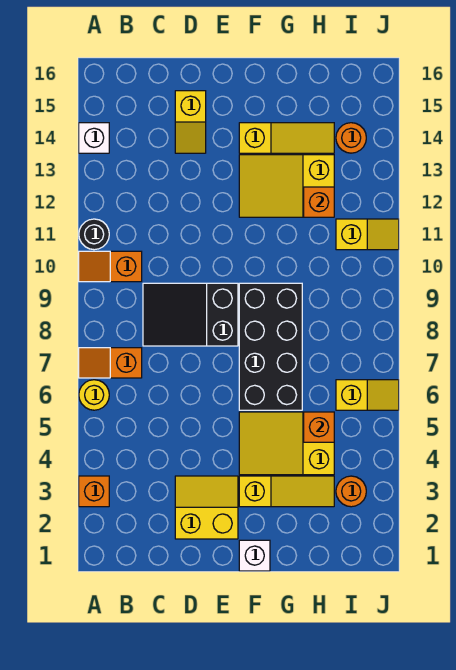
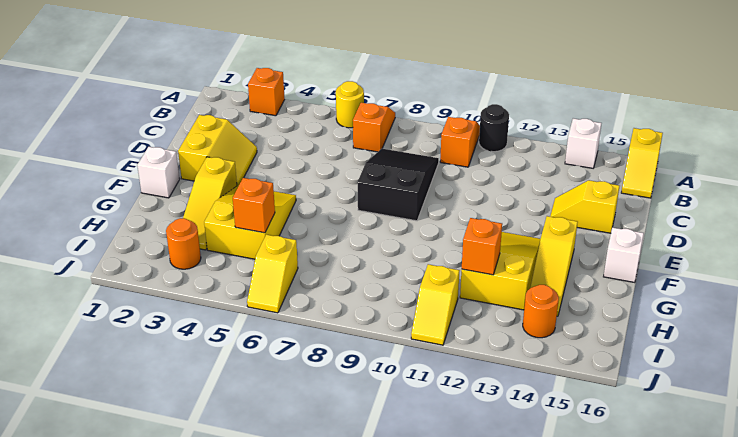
none -> yellow slope A16:B16 level 1 top A
black brick F6:G9 level 1 -> none
none -> white brick F16 level 1

